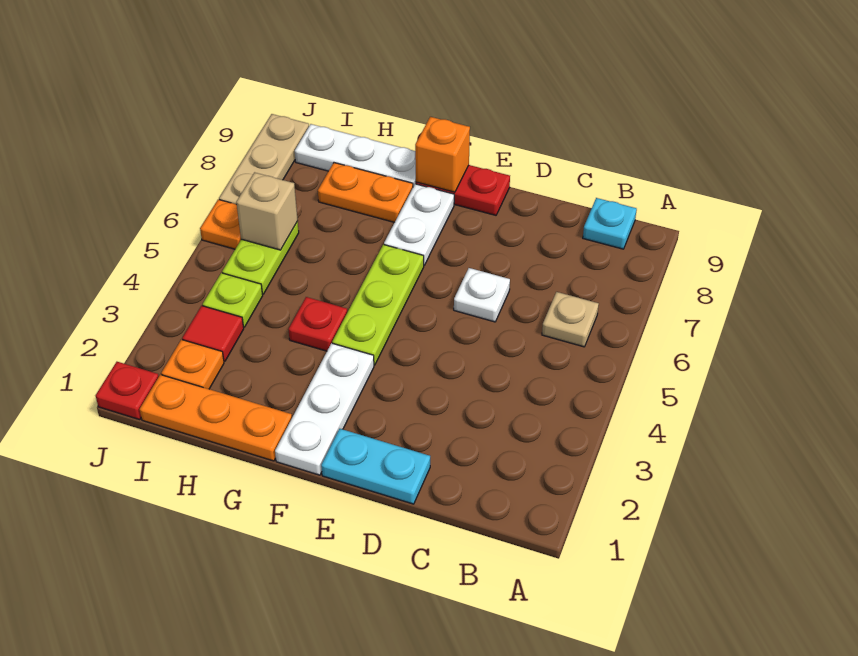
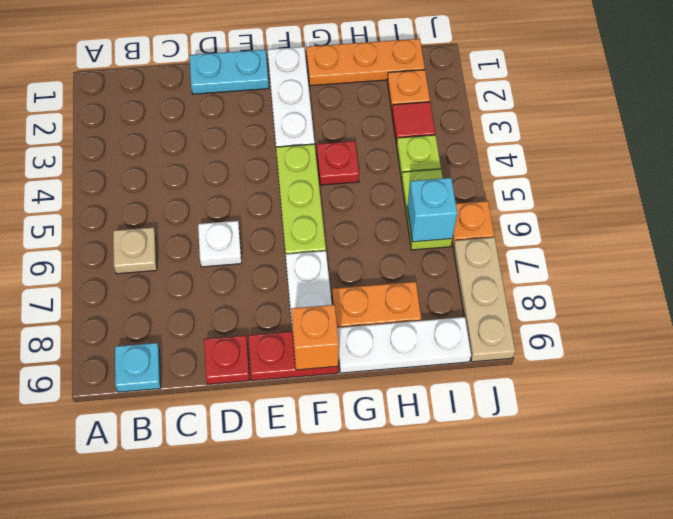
tan brick I6 level 2 -> cyan brick I6 level 2
red plate J1 level 1 -> red plate D9 level 1

